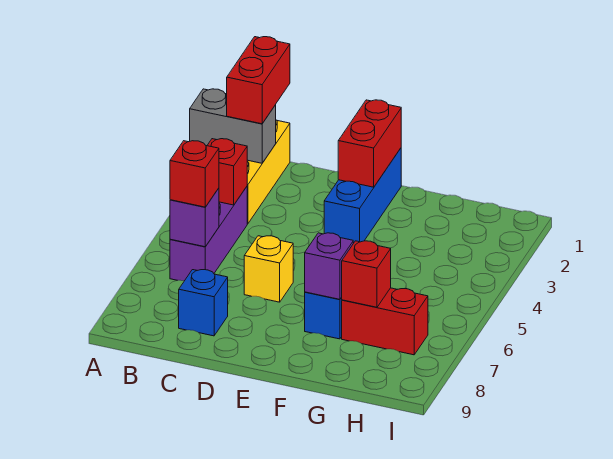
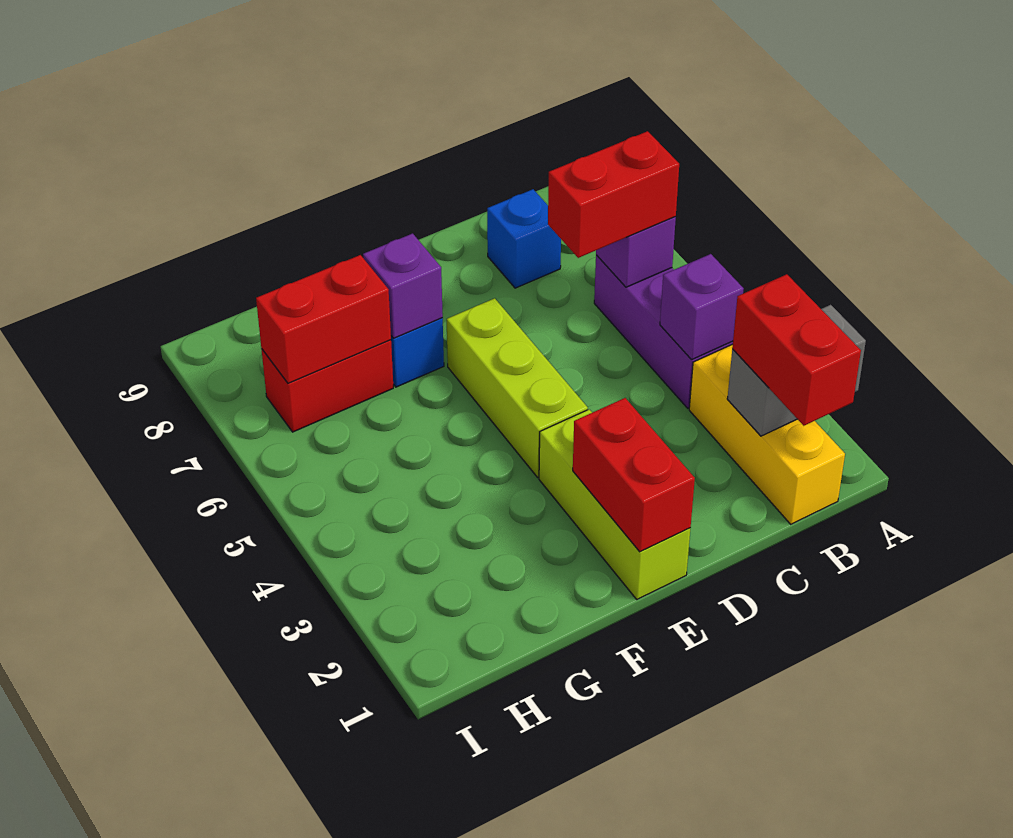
red brick B4 level 2 -> purple brick B4 level 2
red brick B6 level 3 -> red brick B6:C6 level 3
yellow brick D6 level 1 -> none
blue brick E1:E3 level 1 -> lime brick E1:E3 level 1
none -> lime brick E4:E6 level 1
red brick G7 level 2 -> red brick G7:H7 level 2

